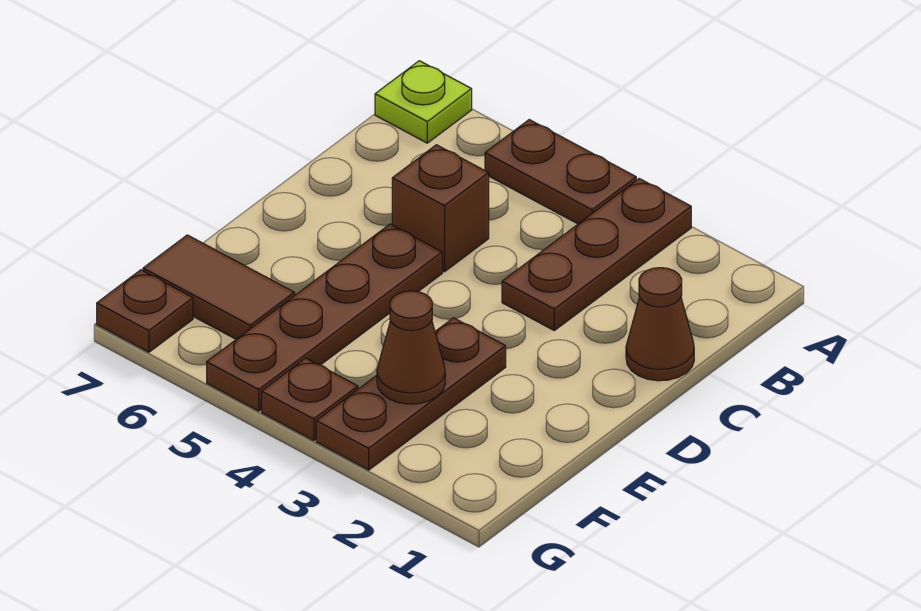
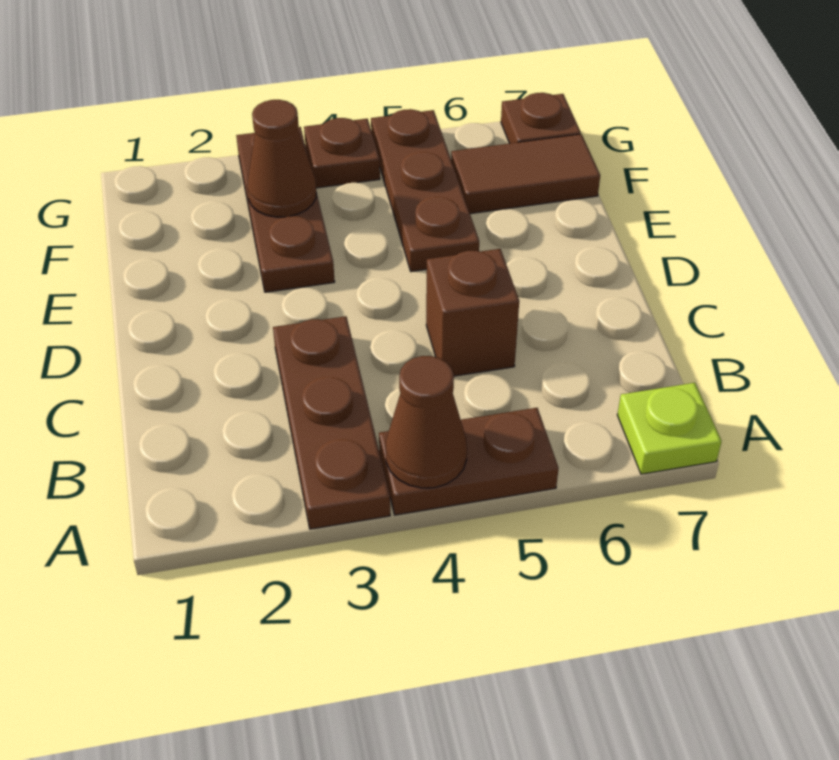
brown cone C1 level 1 -> brown cone A4 level 2
brown plate D5:G5 level 1 -> brown plate E5:G5 level 1

